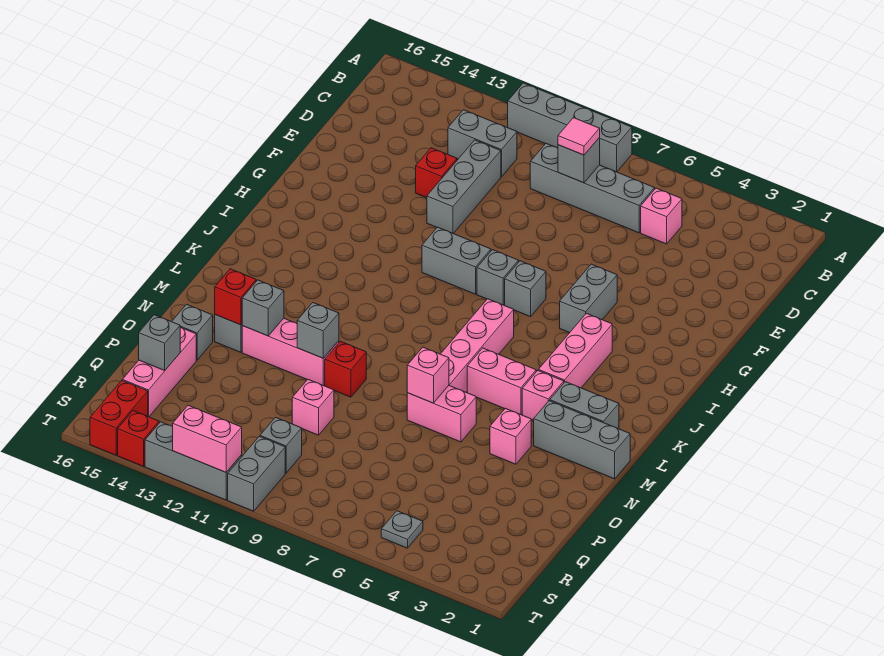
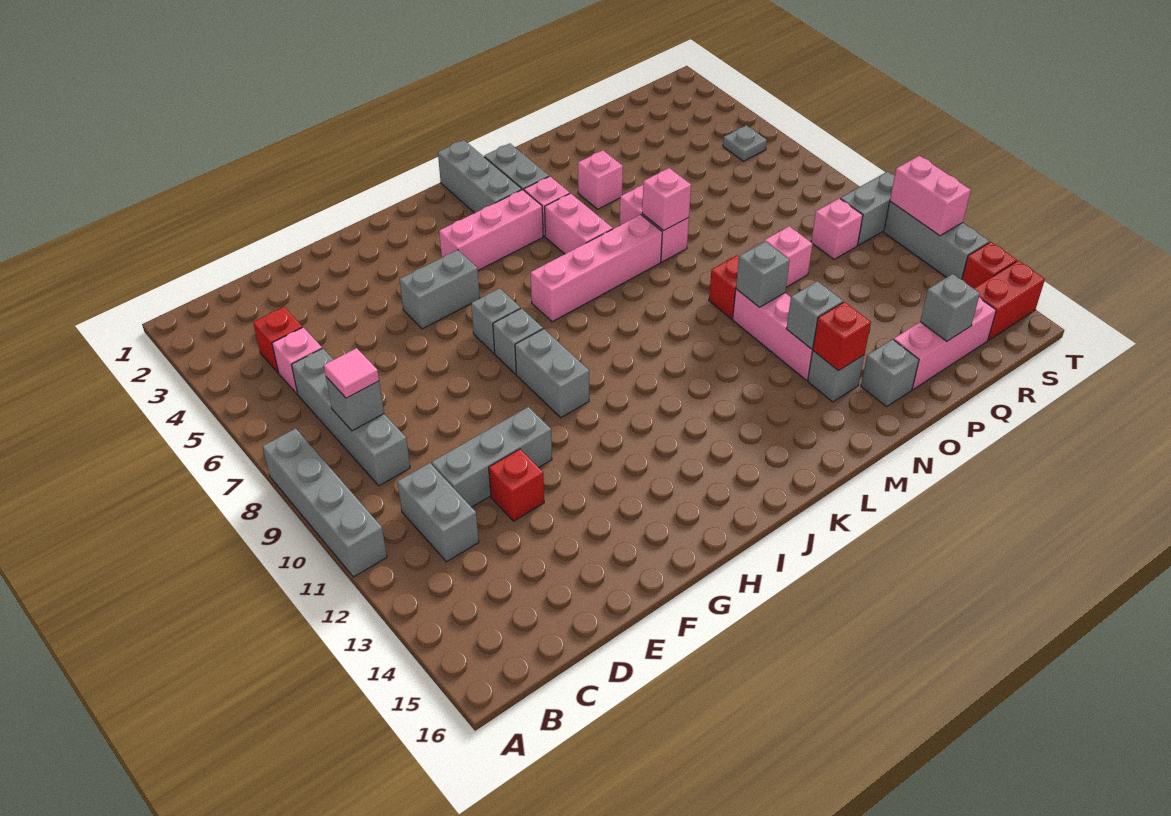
none -> red brick C4 level 1
grey brick M1:M3 level 1 -> grey brick K1:K3 level 1
grey brick R10 level 1 -> pink brick R10 level 1

